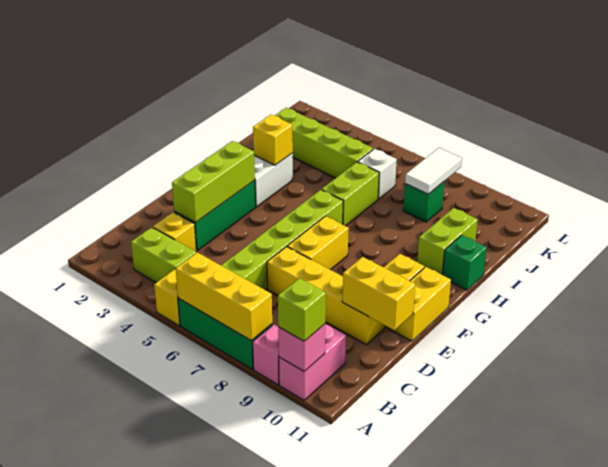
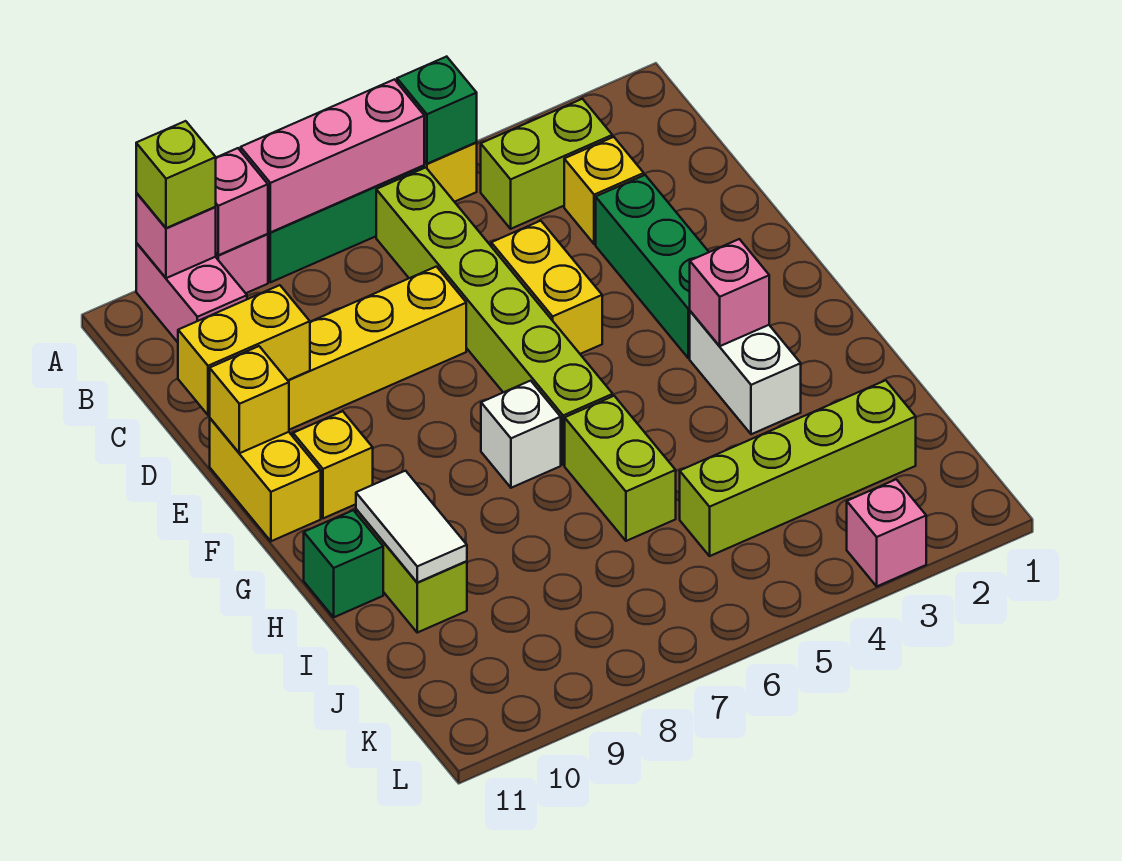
yellow brick A6:A8 level 2 -> pink brick A6:A8 level 2
none -> pink brick A9 level 2
lime brick D3:F3 level 2 -> none
yellow brick E7:F7 level 1 -> yellow brick D5:E5 level 1
none -> pink brick G3 level 2
yellow brick H3 level 2 -> yellow brick E11 level 2
white brick J6 level 1 -> white brick G7 level 1
green brick J8 level 1 -> green brick A5 level 2
white tile J8:K8 level 2 -> white tile H10:I10 level 2
none -> pink brick L3 level 1

